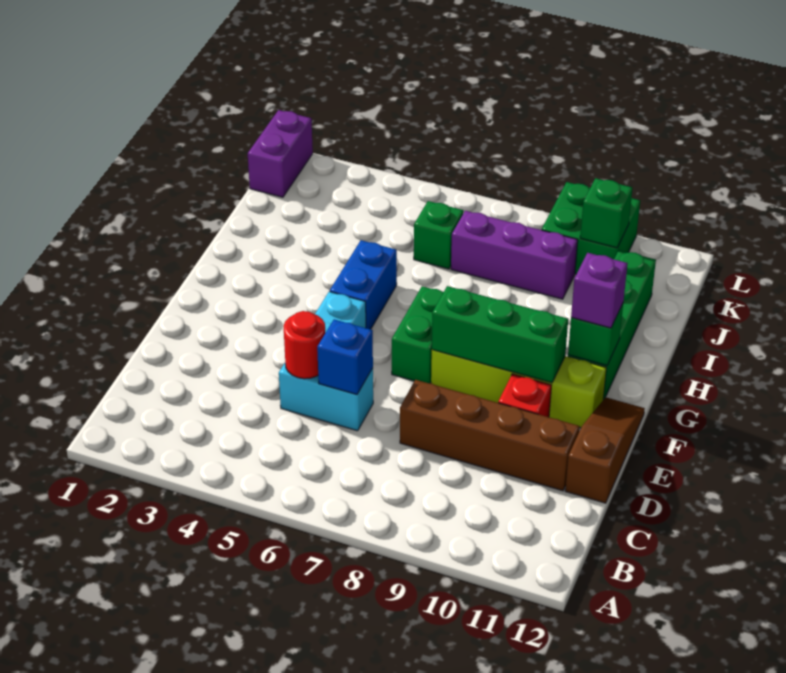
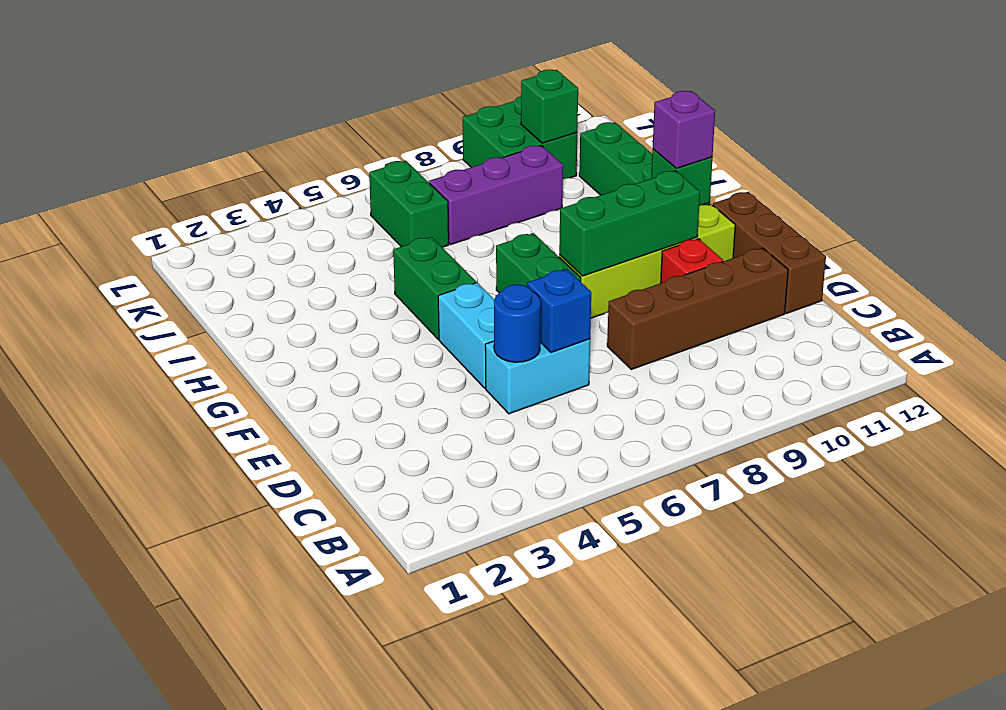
red round brick D5 level 2 -> blue round brick D5 level 2
brown slope D12:F12 level 1 top D -> brown brick D12:F12 level 1
blue brick G5:H5 level 1 -> green brick G5:H5 level 1
green brick J6 level 1 -> green brick J6:K6 level 1
purple brick K1:L1 level 1 -> none

